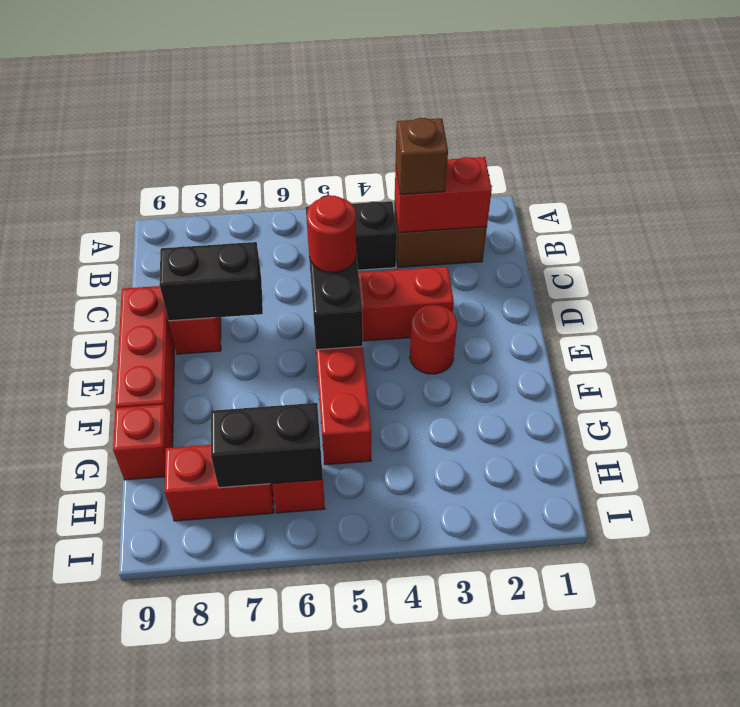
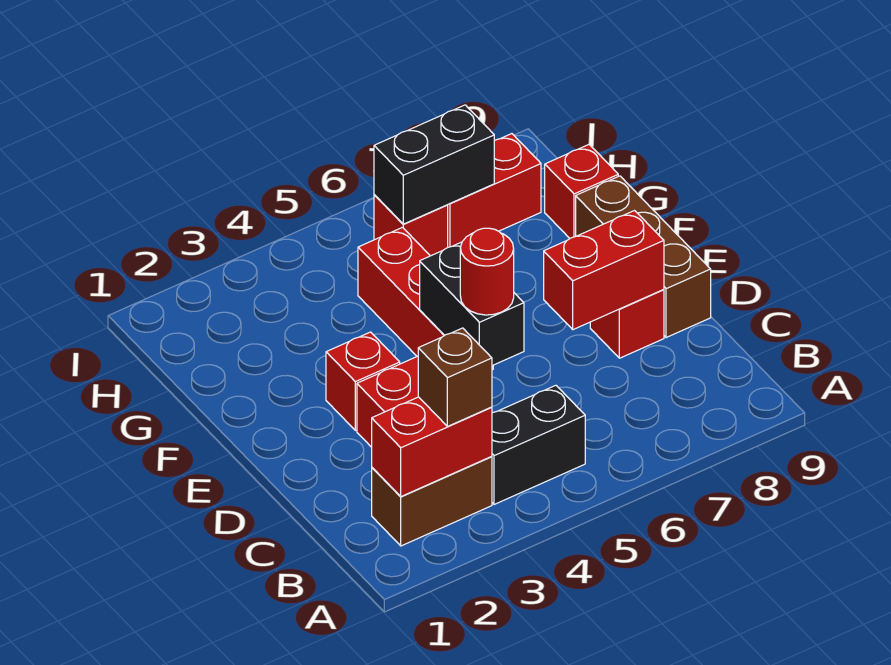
black brick D7:D8 level 2 -> red brick D7:D8 level 2
red brick D9:F9 level 1 -> brown brick D9:F9 level 1
red round brick E3 level 1 -> red brick E3 level 1

